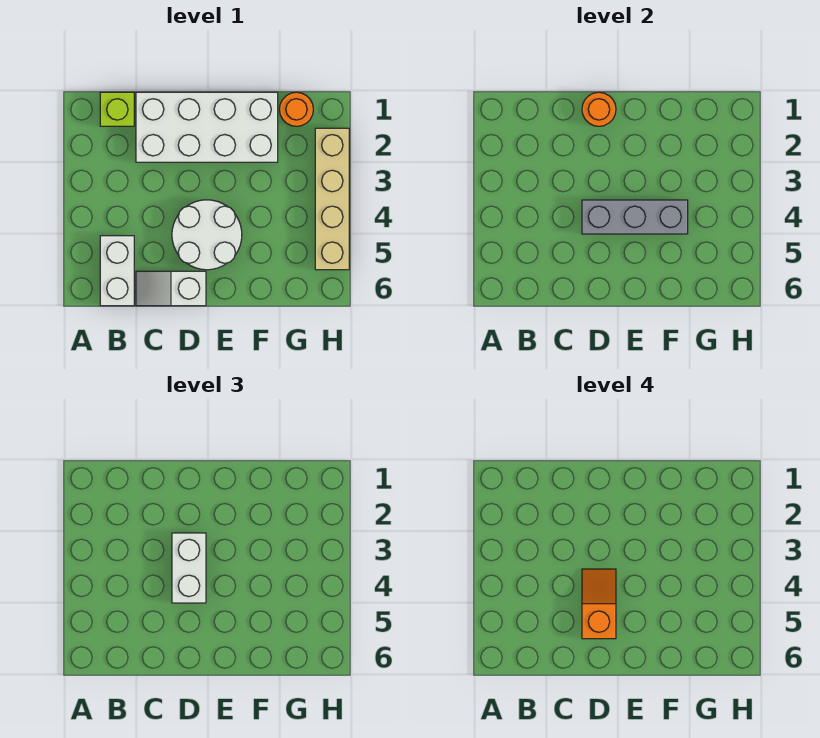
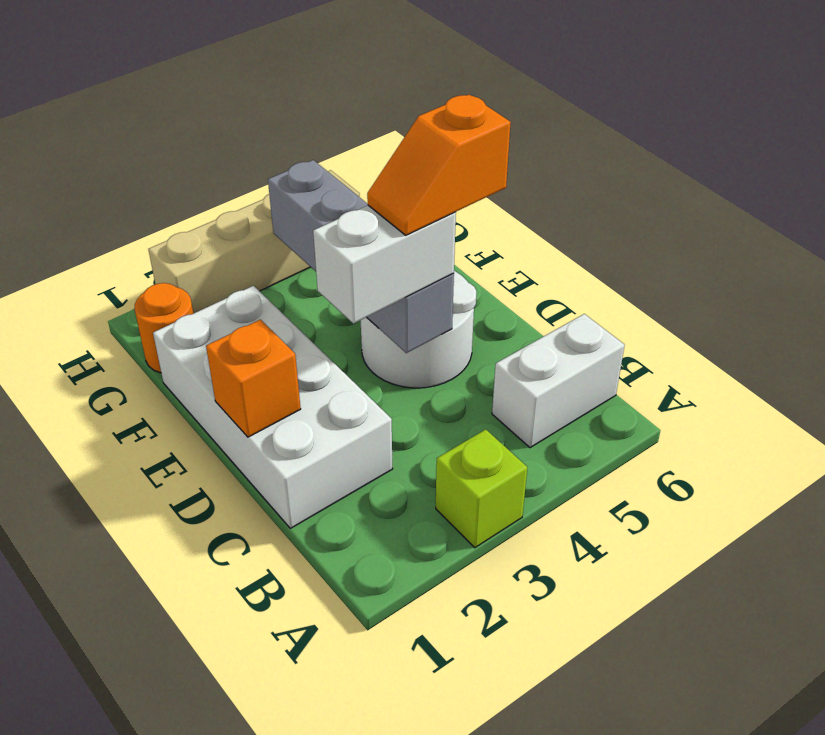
lime brick B1 level 1 -> lime brick A3 level 1
white slope C6:D6 level 1 top D -> none
orange round brick D1 level 2 -> orange brick D1 level 2
grey brick D4:F4 level 2 -> grey brick D4:G4 level 2

